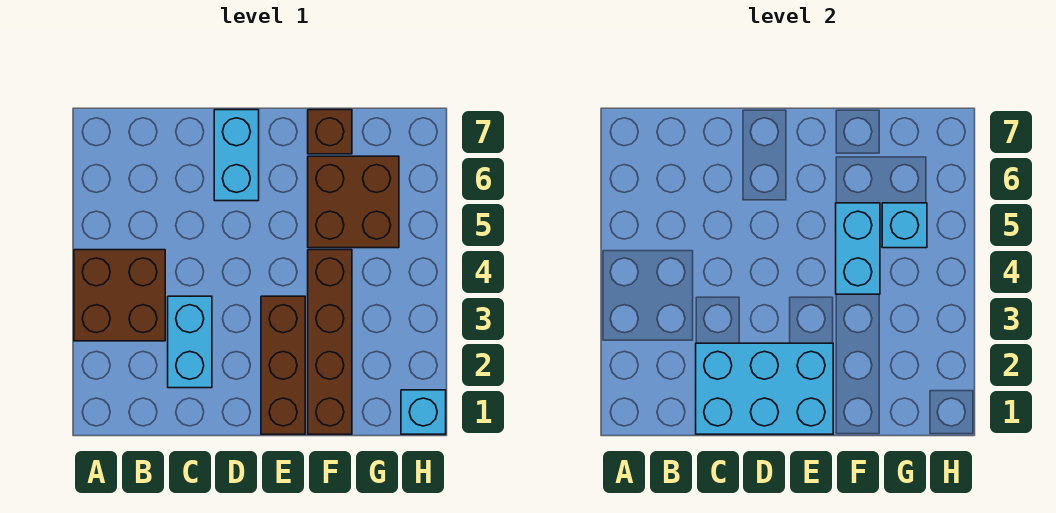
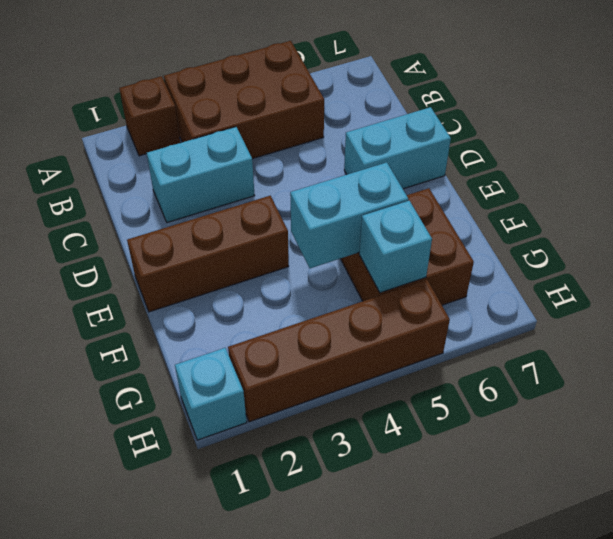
brown brick A3:B4 level 1 -> brown brick A3:B5 level 1
cyan brick C1:E2 level 2 -> none
brown brick F1:F4 level 1 -> brown brick H2:H5 level 1
brown brick F7 level 1 -> brown brick A2 level 1

